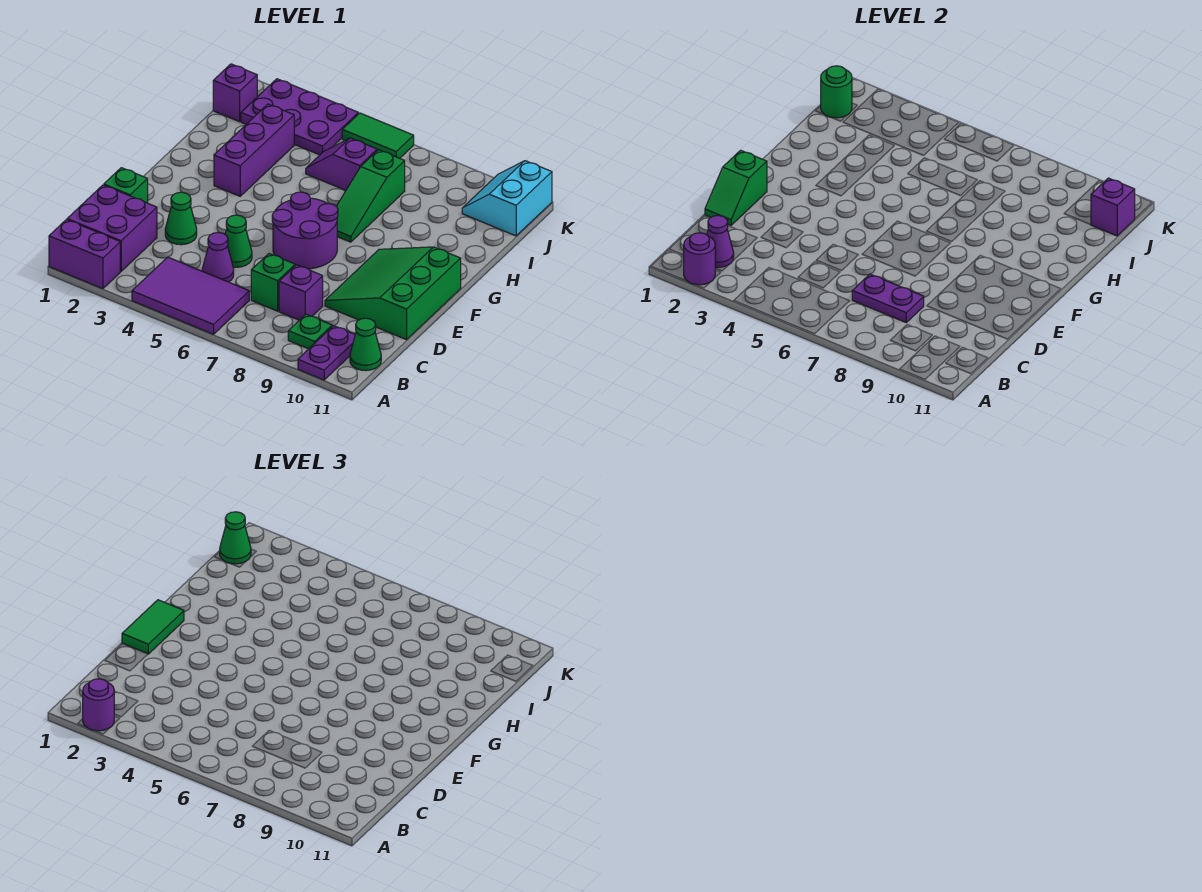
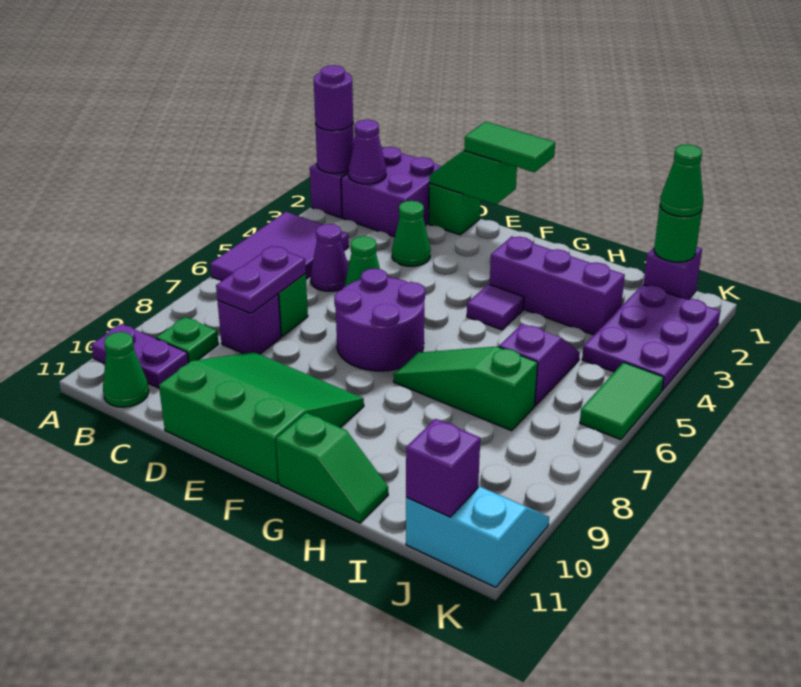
none -> purple tile G4 level 1
none -> green slope G11:H11 level 1 top G

